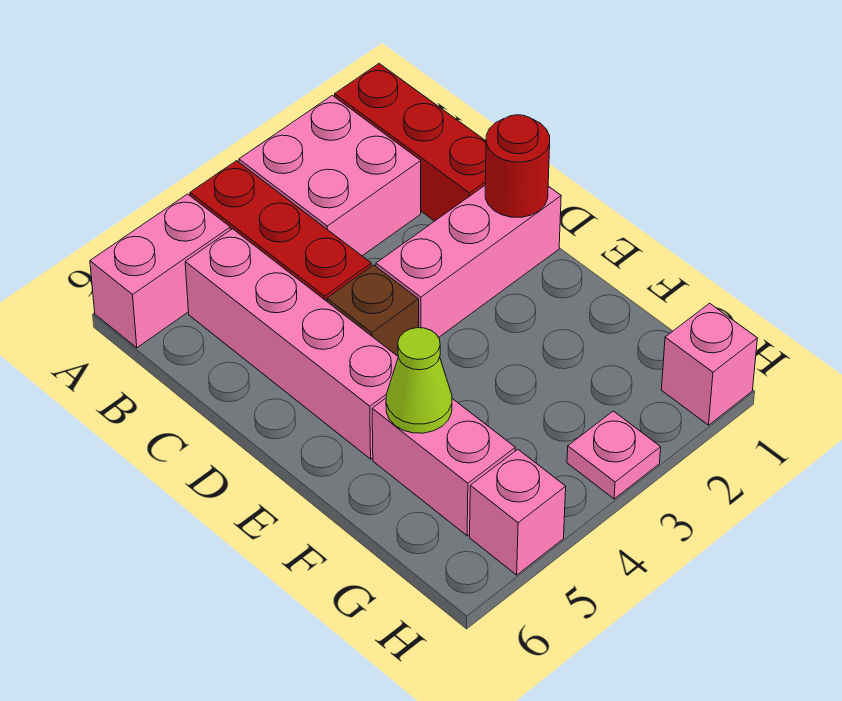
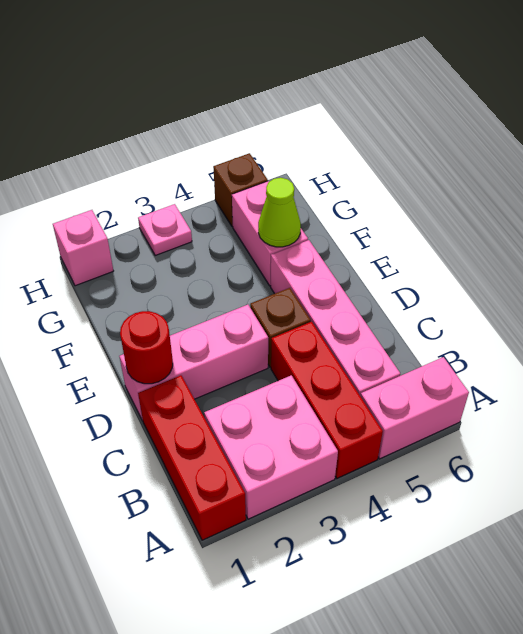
pink brick H5 level 1 -> brown brick H5 level 1

